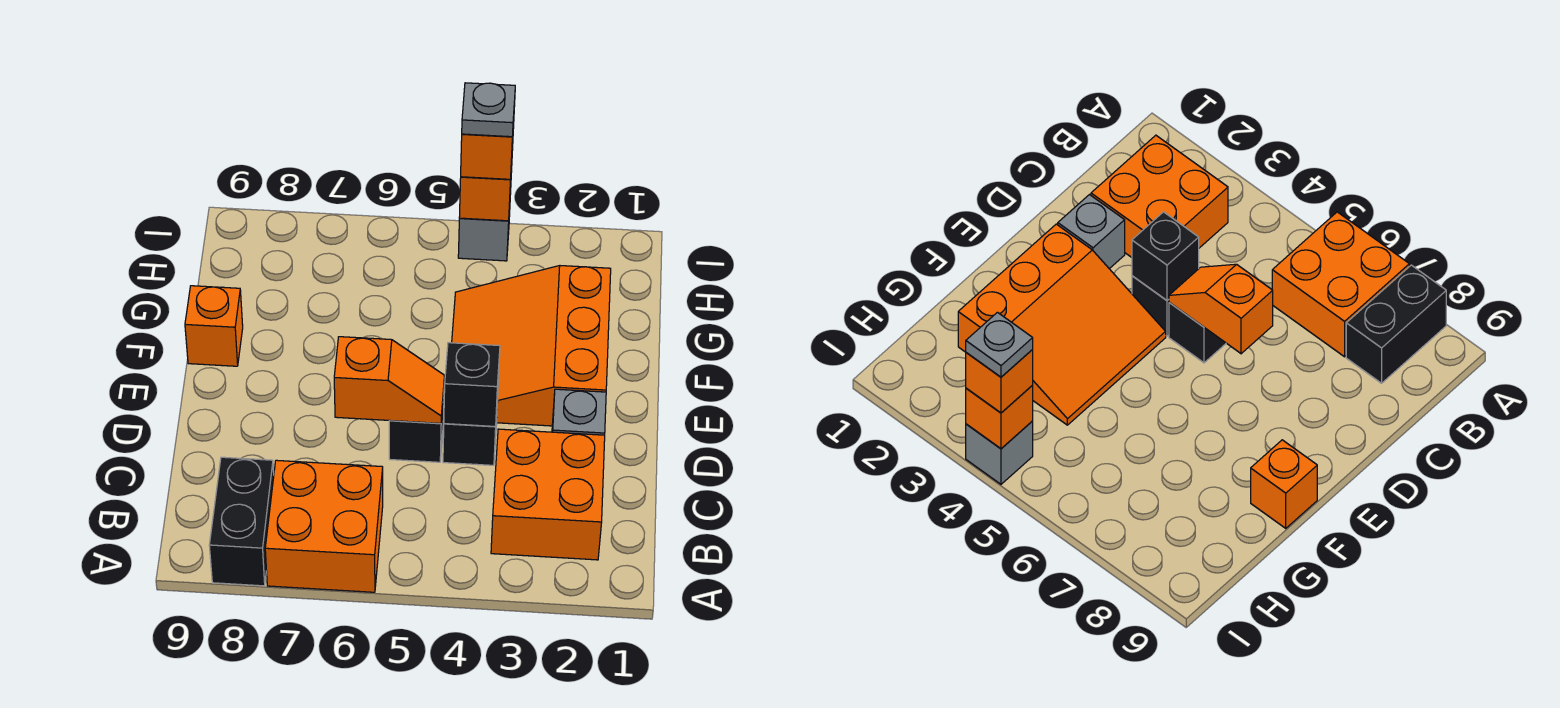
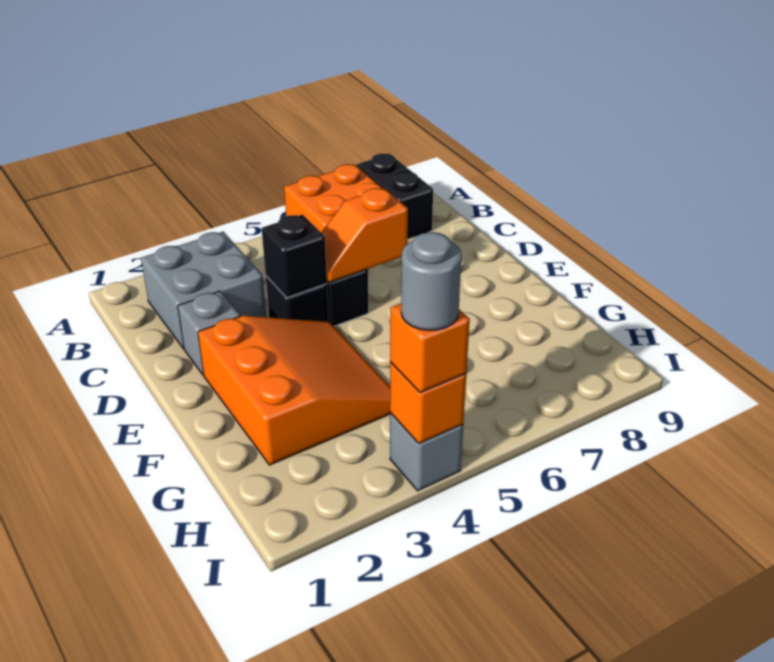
orange brick B2:C3 level 1 -> grey brick B2:C3 level 1
orange brick F9 level 1 -> none
grey plate I4 level 4 -> grey round brick I4 level 4

